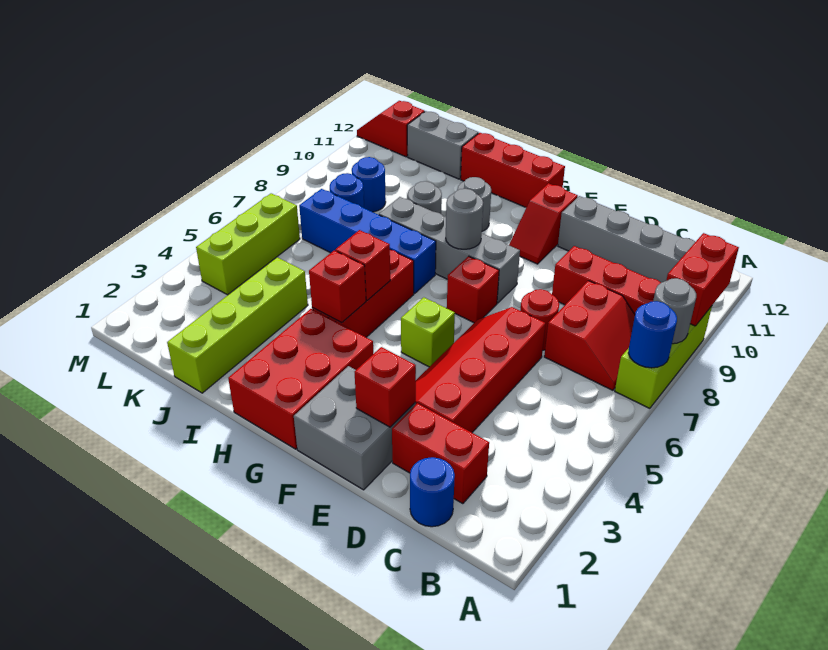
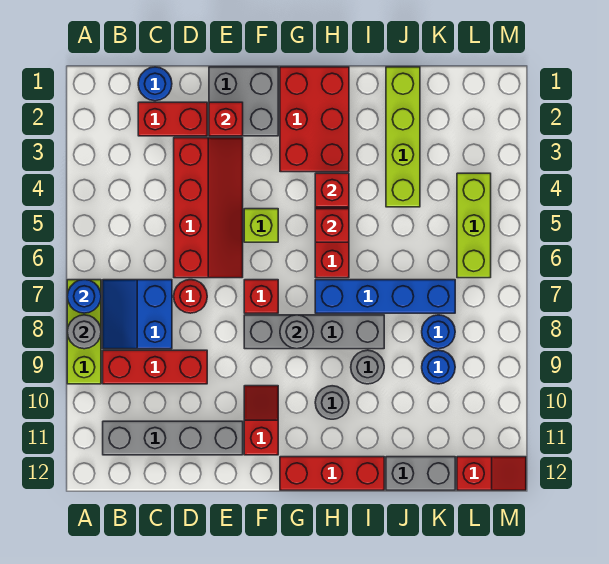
red brick A9:A10 level 2 -> none
red slope B7:C8 level 1 top C -> blue slope B7:C8 level 1 top C

